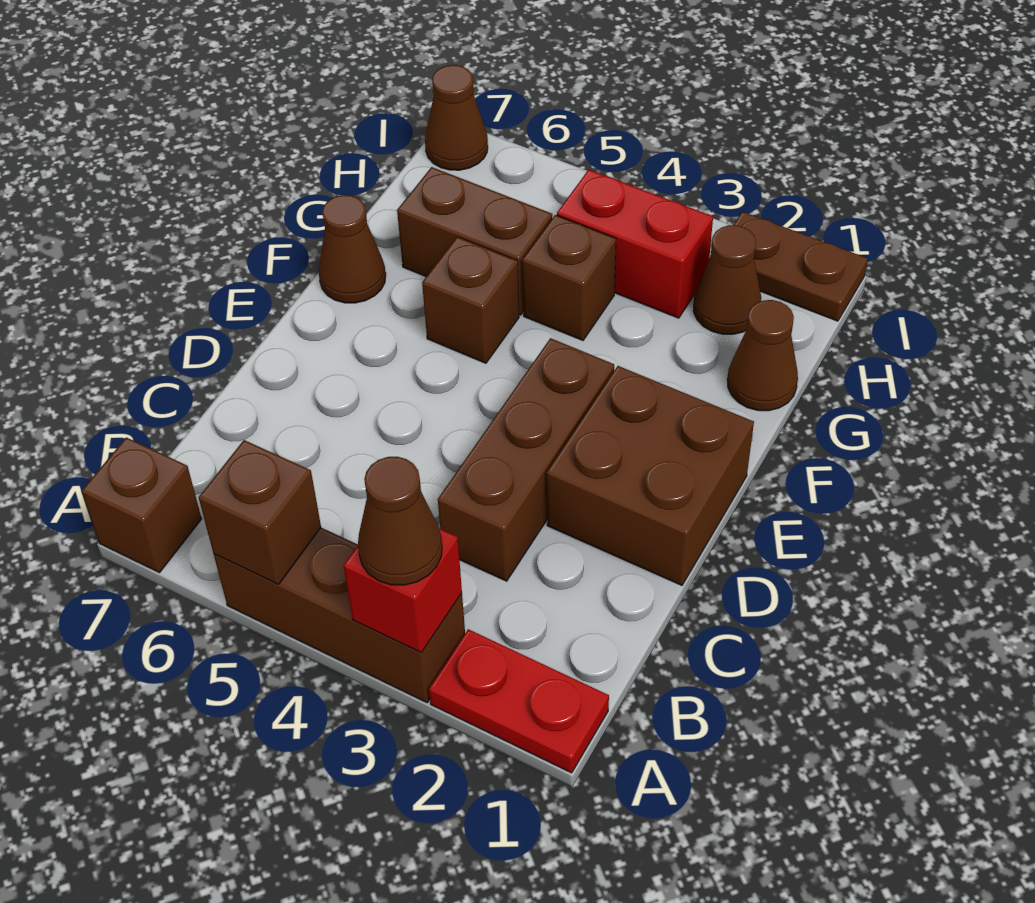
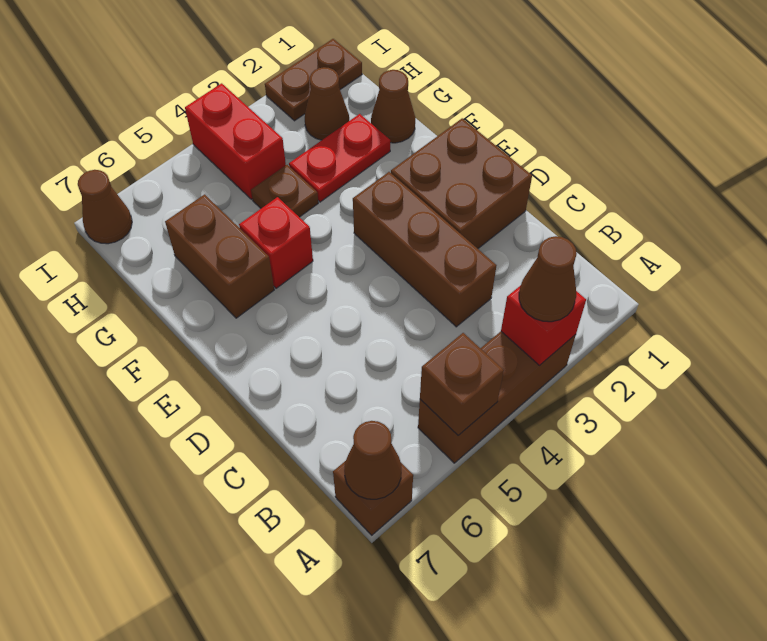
red plate A1:A2 level 1 -> red plate G2:G3 level 1
brown brick F5 level 1 -> red brick F5 level 1
brown cone F7 level 1 -> brown cone A7 level 2
brown brick G4 level 1 -> brown plate G4 level 1
brown brick G5:G6 level 1 -> brown brick F6:G6 level 1
red brick H3:H4 level 1 -> red brick H4:I4 level 1

